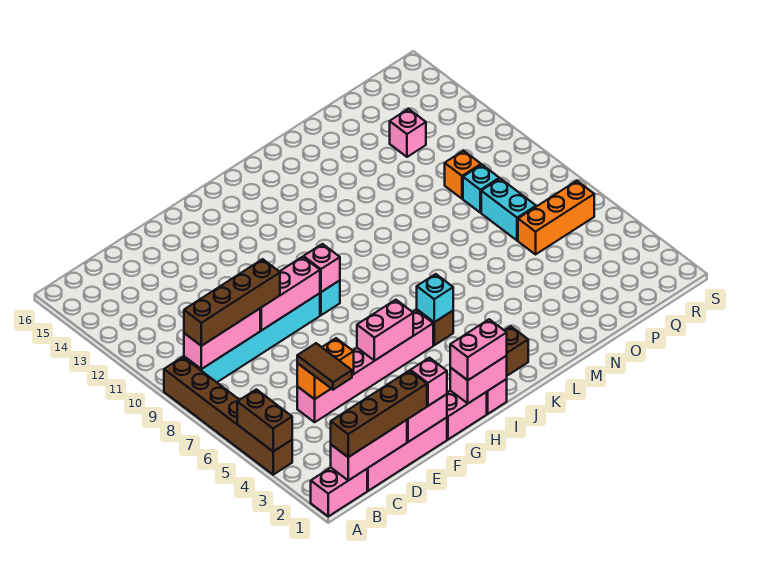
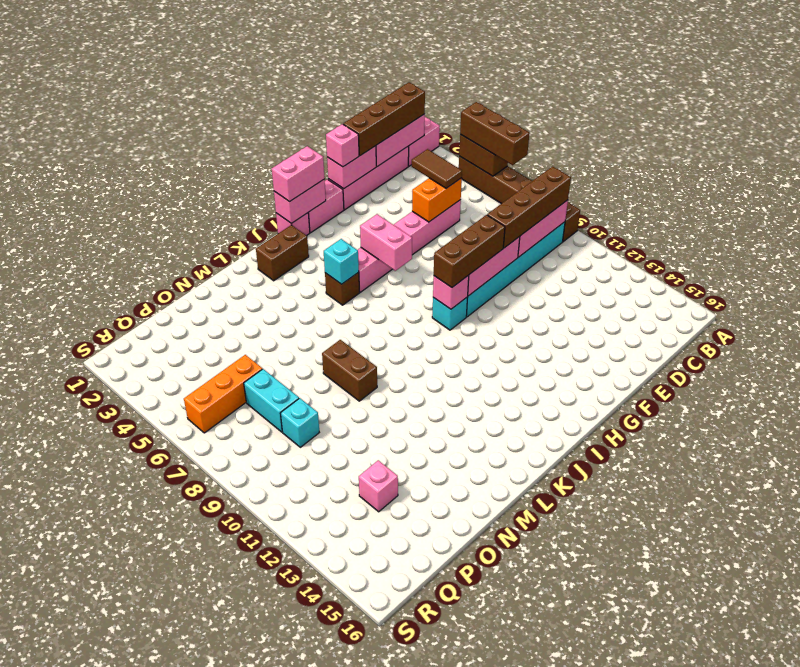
none -> brown brick A4:A6 level 3
none -> brown brick F9:H9 level 3
pink brick G5:H5 level 2 -> pink brick H5:H6 level 2
none -> brown brick M8:M9 level 1
orange brick P10 level 1 -> none

